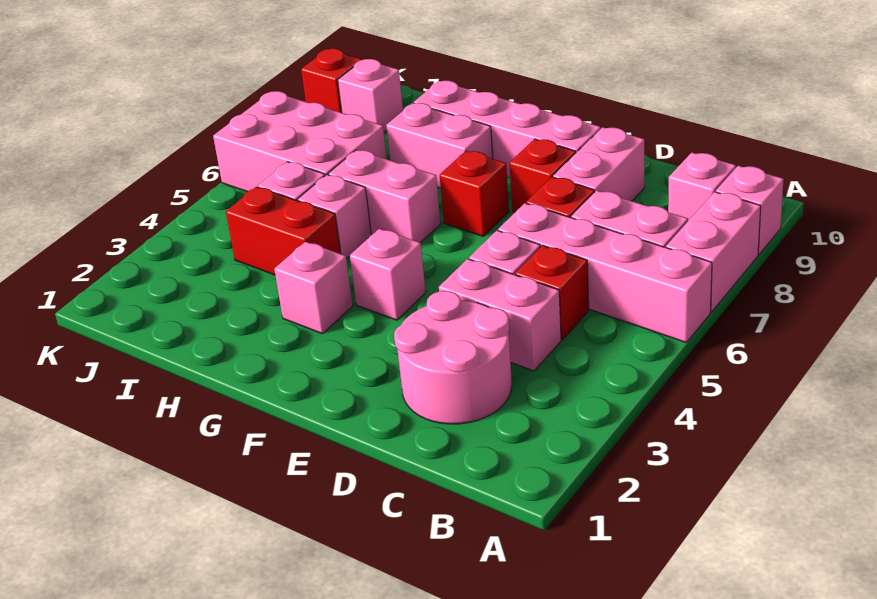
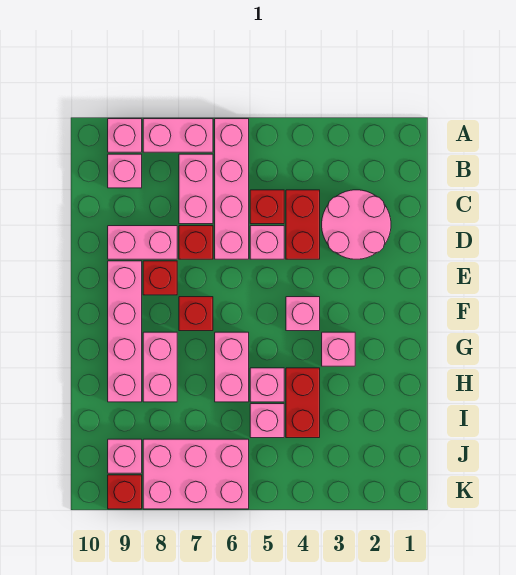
pink brick C4:D4 level 1 -> red brick C4:D4 level 1
pink brick I6:K7 level 1 -> pink brick J6:K8 level 1

